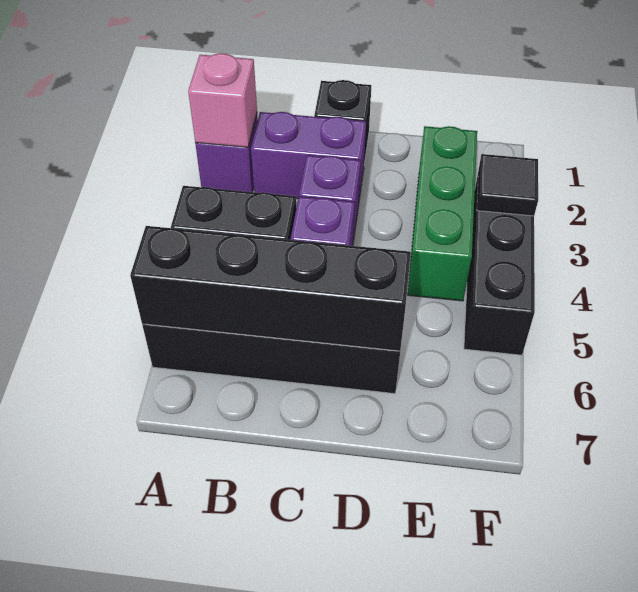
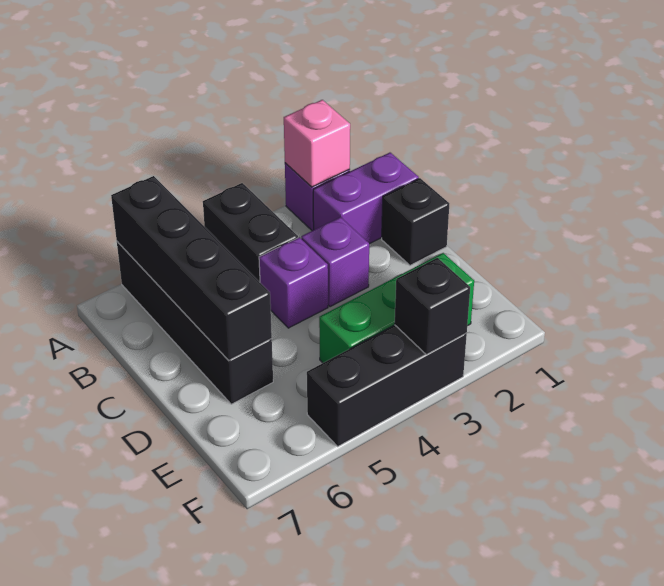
purple brick B2:C2 level 1 -> purple brick B1:B2 level 1
black tile F3 level 2 -> black brick F3 level 2

